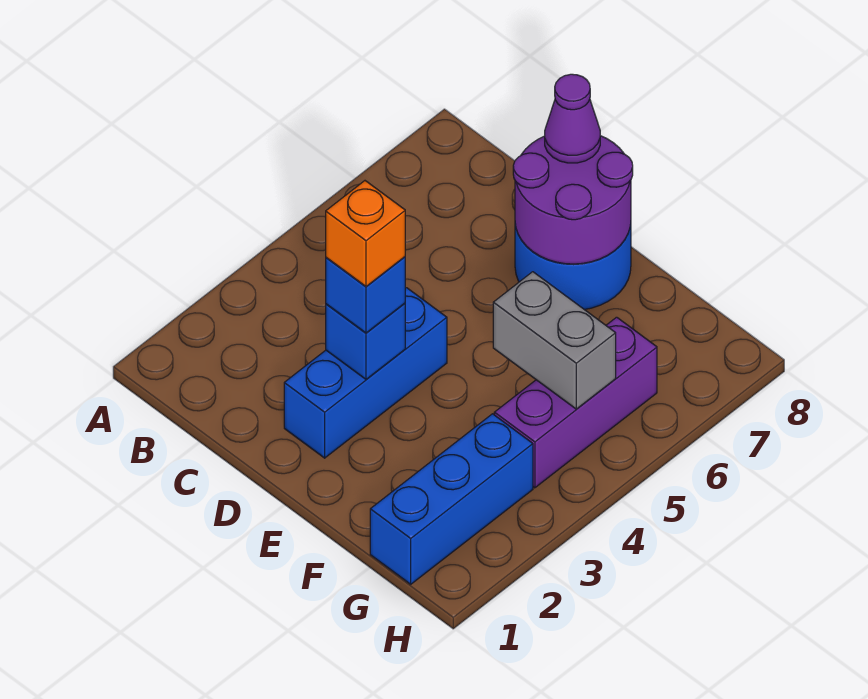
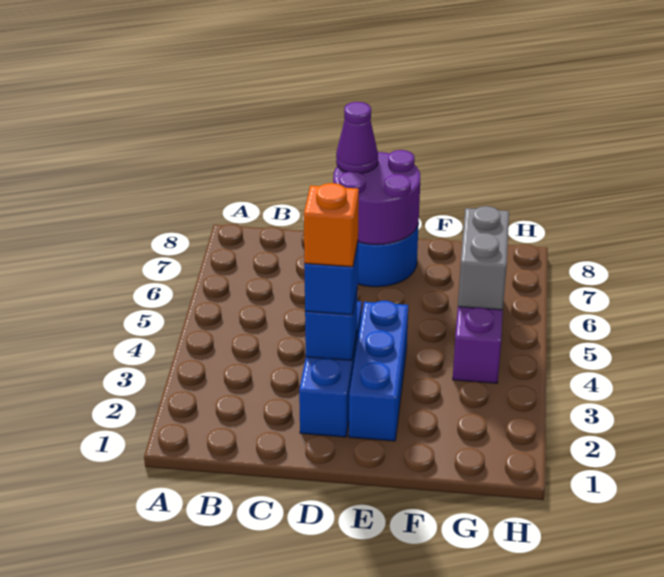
grey brick F5:G5 level 2 -> grey brick G5:G6 level 2
blue brick G1:G3 level 1 -> blue brick E2:E4 level 1

